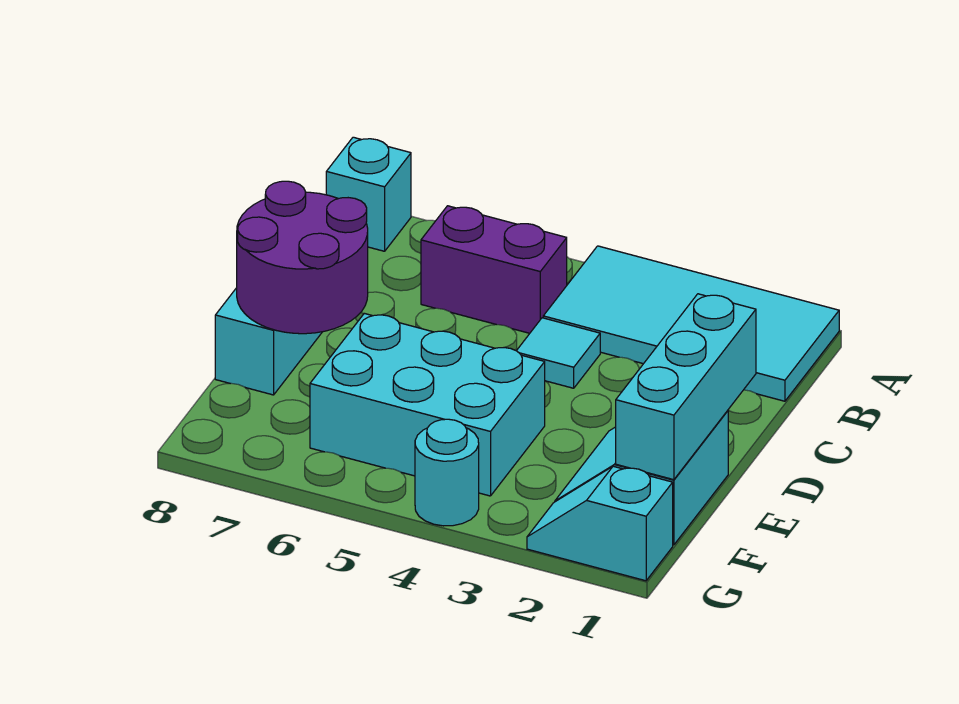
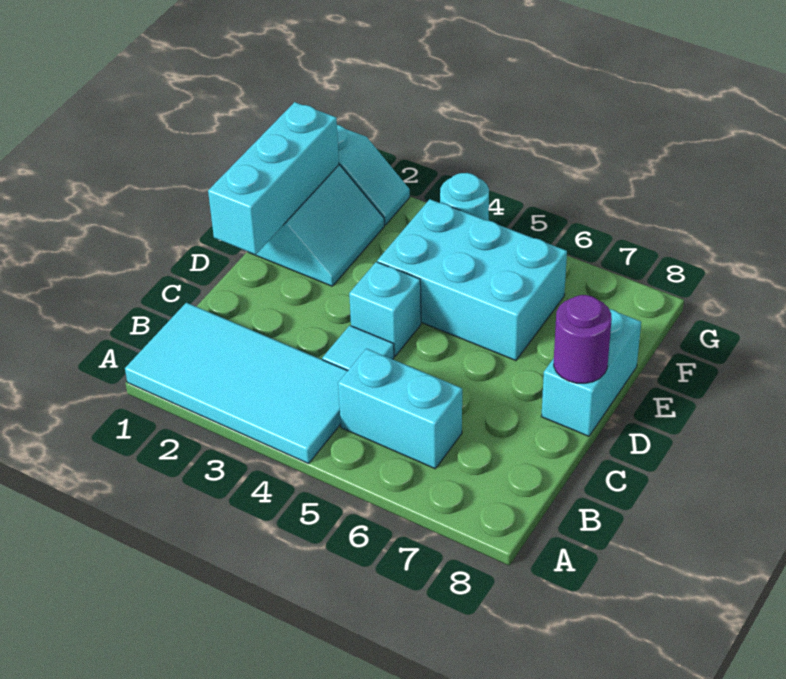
cyan brick A8 level 1 -> cyan brick D4 level 1
purple brick B5:B6 level 1 -> cyan brick B5:B6 level 1
purple round brick D7:E8 level 2 -> purple round brick D8 level 2

